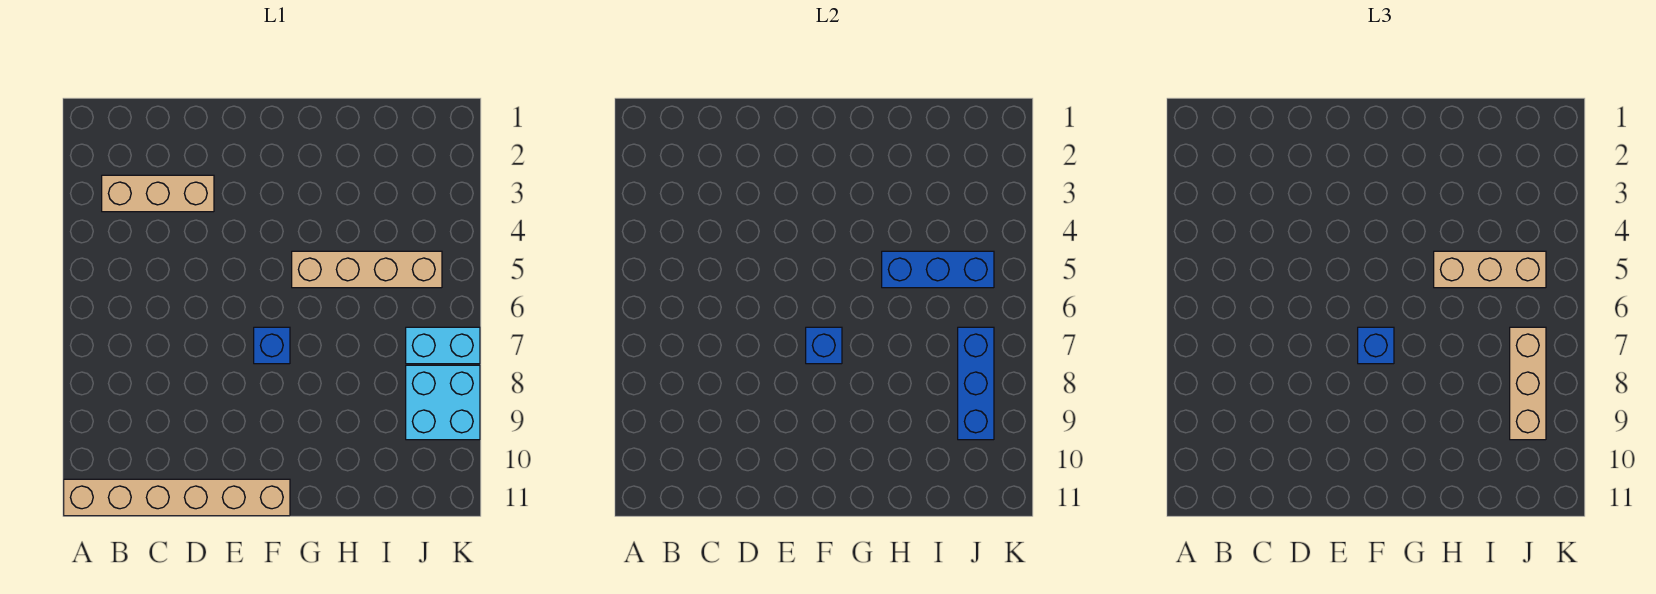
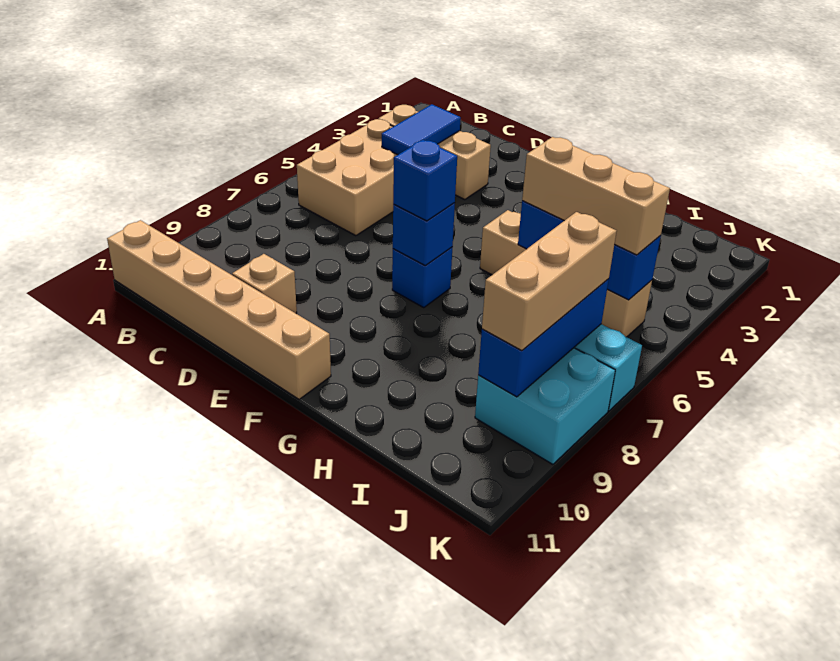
none -> tan brick B4:C6 level 1
none -> blue tile C3:C4 level 2
none -> tan brick D10 level 1

